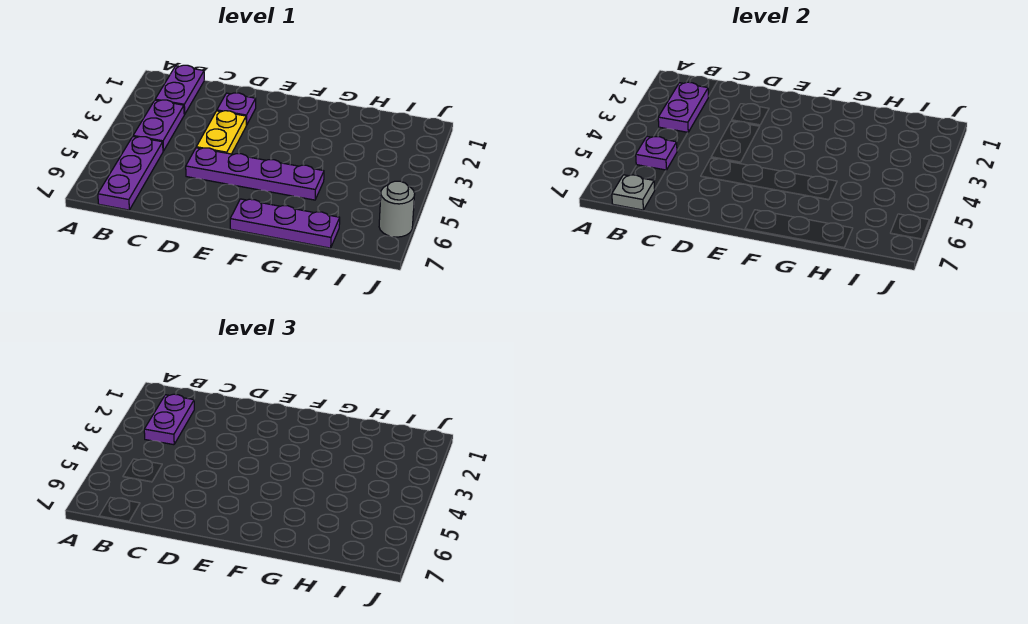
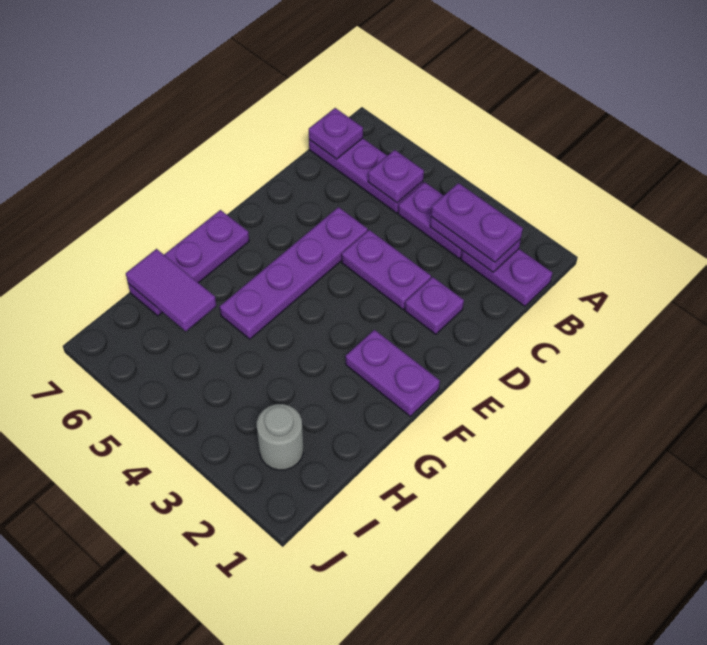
grey plate B7 level 2 -> purple plate B7 level 2
yellow plate D3:D4 level 1 -> purple plate D3:D4 level 1
none -> purple plate F1:F2 level 1
none -> purple tile H6:H7 level 2
grey round brick J6 level 1 -> grey round brick I2 level 1

